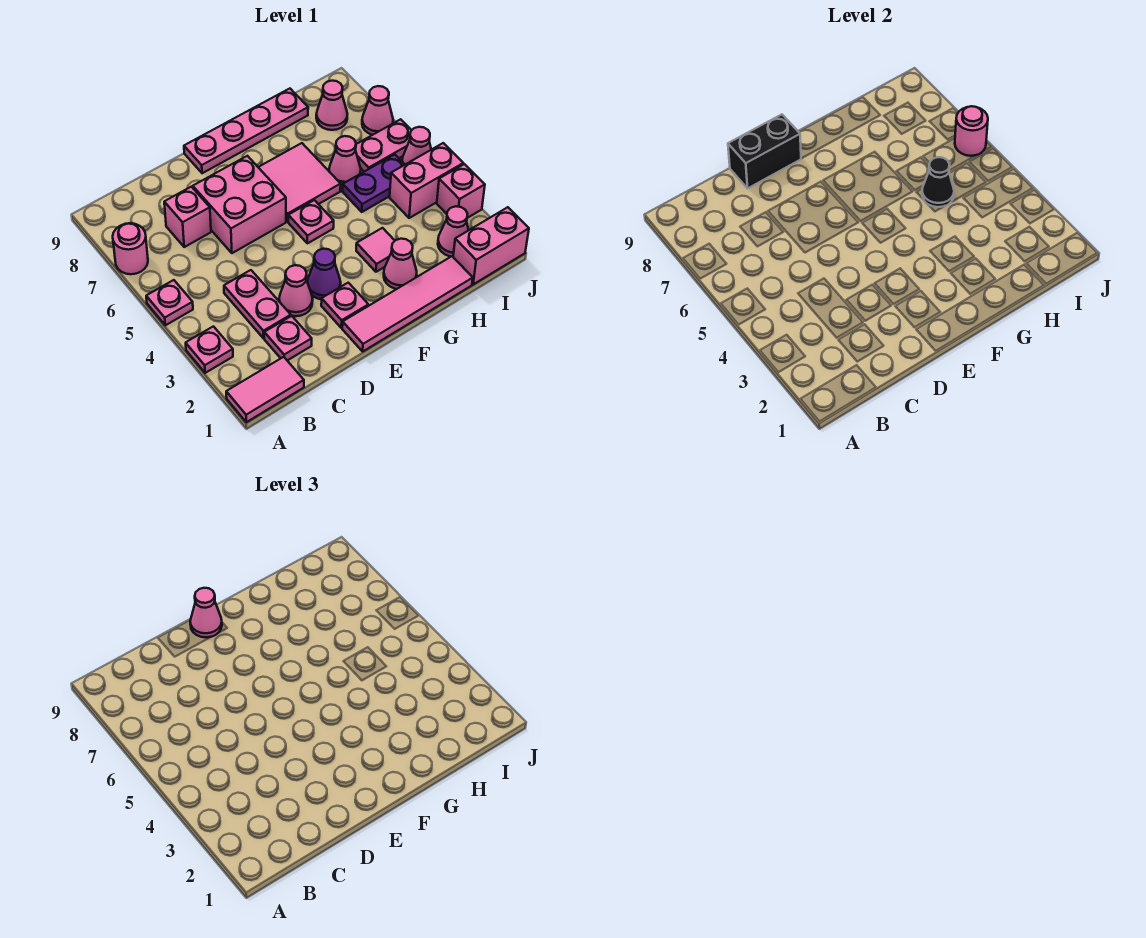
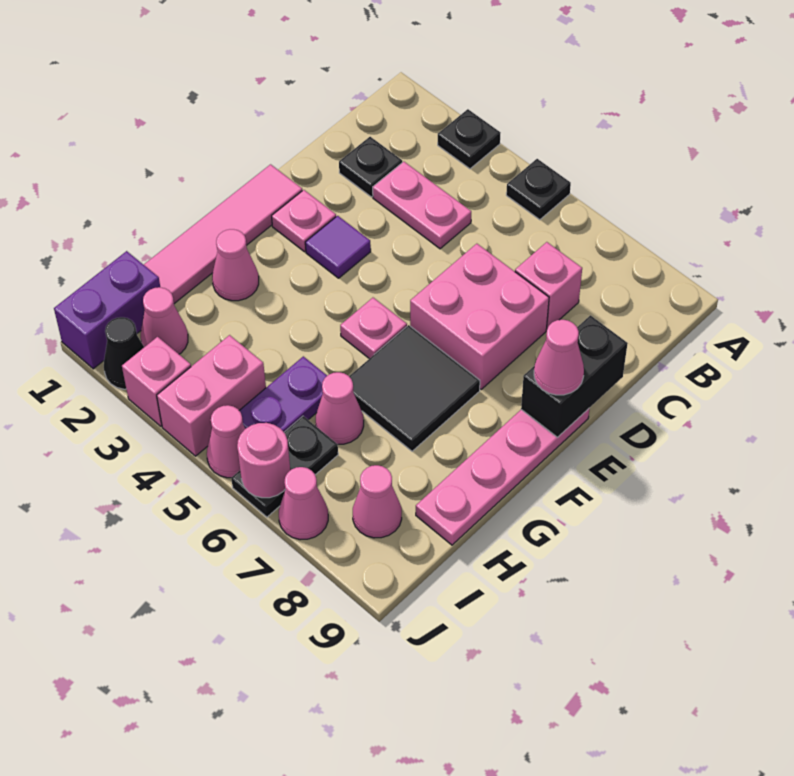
pink tile A1:B1 level 1 -> none
pink plate A3 level 1 -> black plate A3 level 1
pink plate A5 level 1 -> black plate A5 level 1
pink round brick A7 level 1 -> none
pink plate C2 level 1 -> black plate C2 level 1
pink cone D3 level 1 -> none
purple cone E3 level 1 -> purple tile E3 level 1
pink tile F6:G7 level 1 -> black tile F6:G7 level 1
pink tile G3 level 1 -> none
black cone H5 level 2 -> black cone J2 level 1
pink brick I1:J1 level 1 -> purple brick I1:J1 level 1
pink plate I6:J6 level 1 -> black plate I6:J6 level 1

